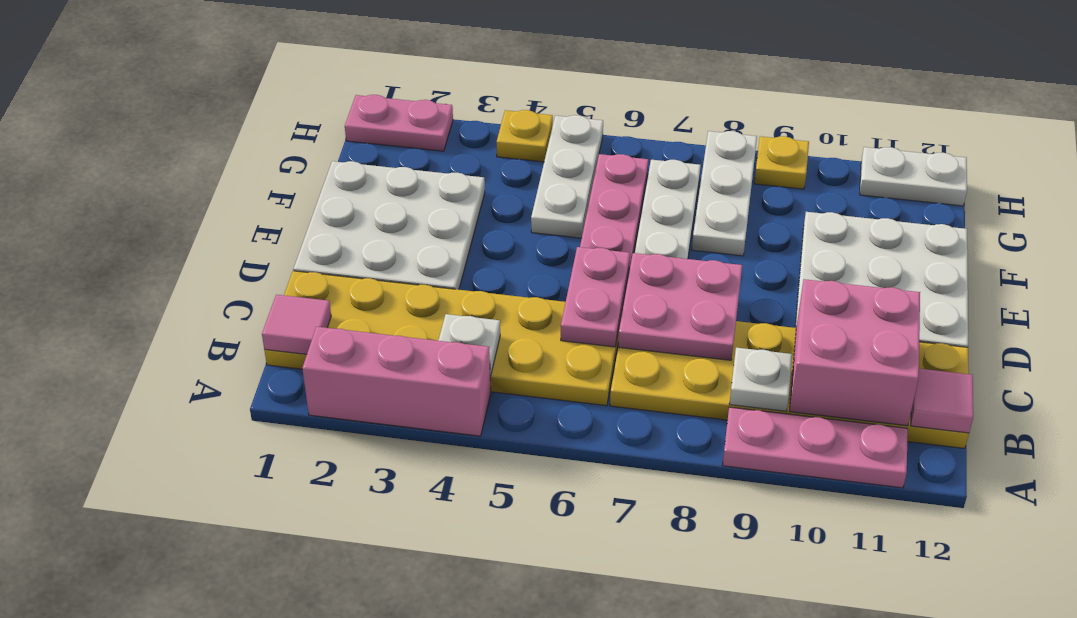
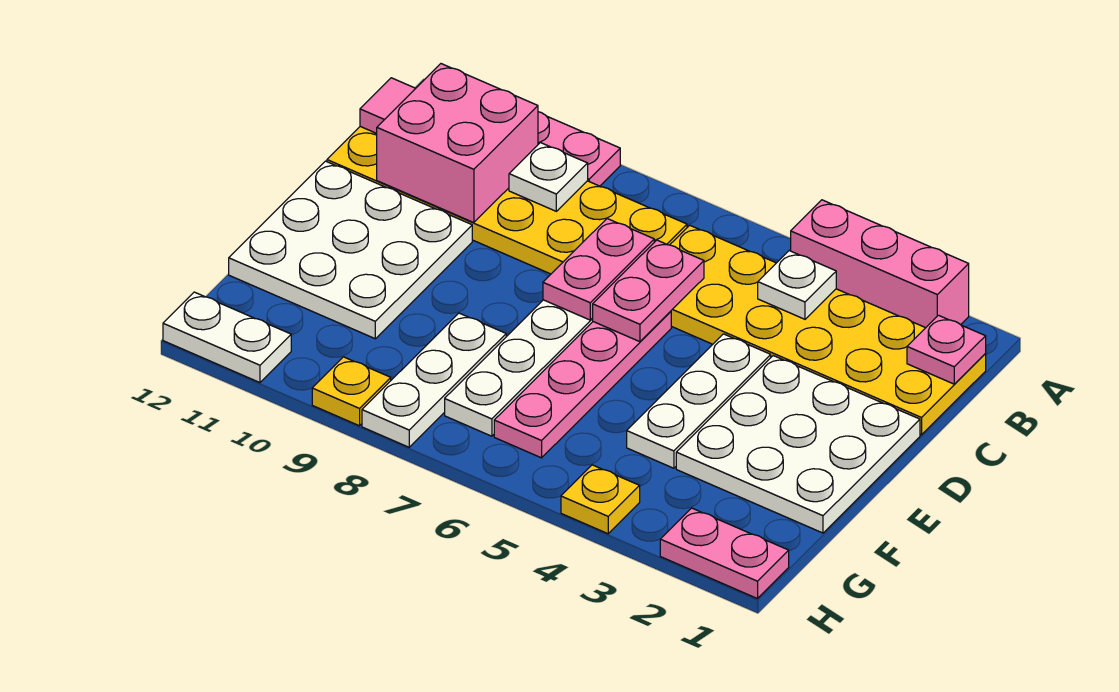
pink tile B1 level 2 -> pink plate B1 level 2
pink plate C7:D8 level 2 -> pink plate C7:D7 level 2
white plate F5:H5 level 1 -> white plate D4:F4 level 1

